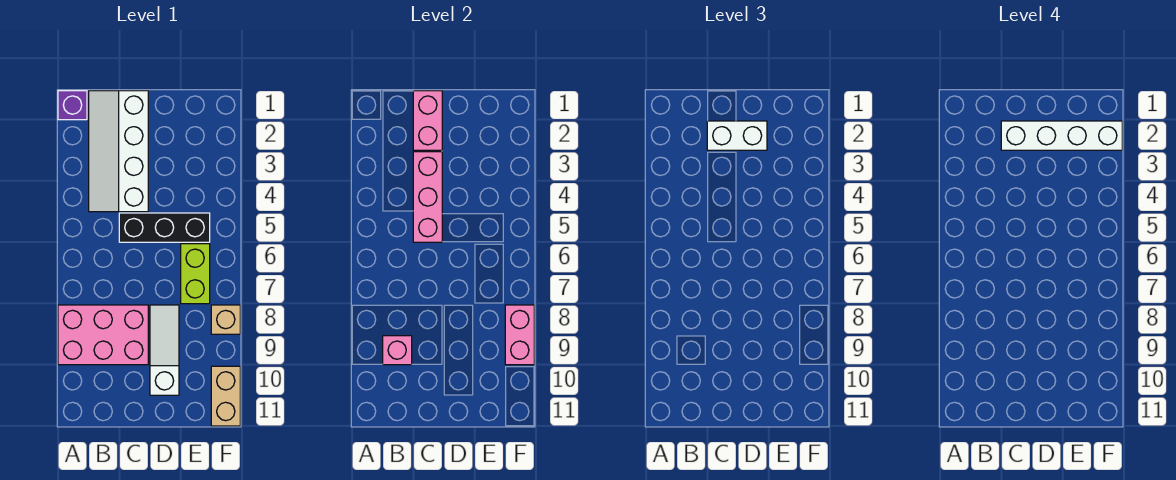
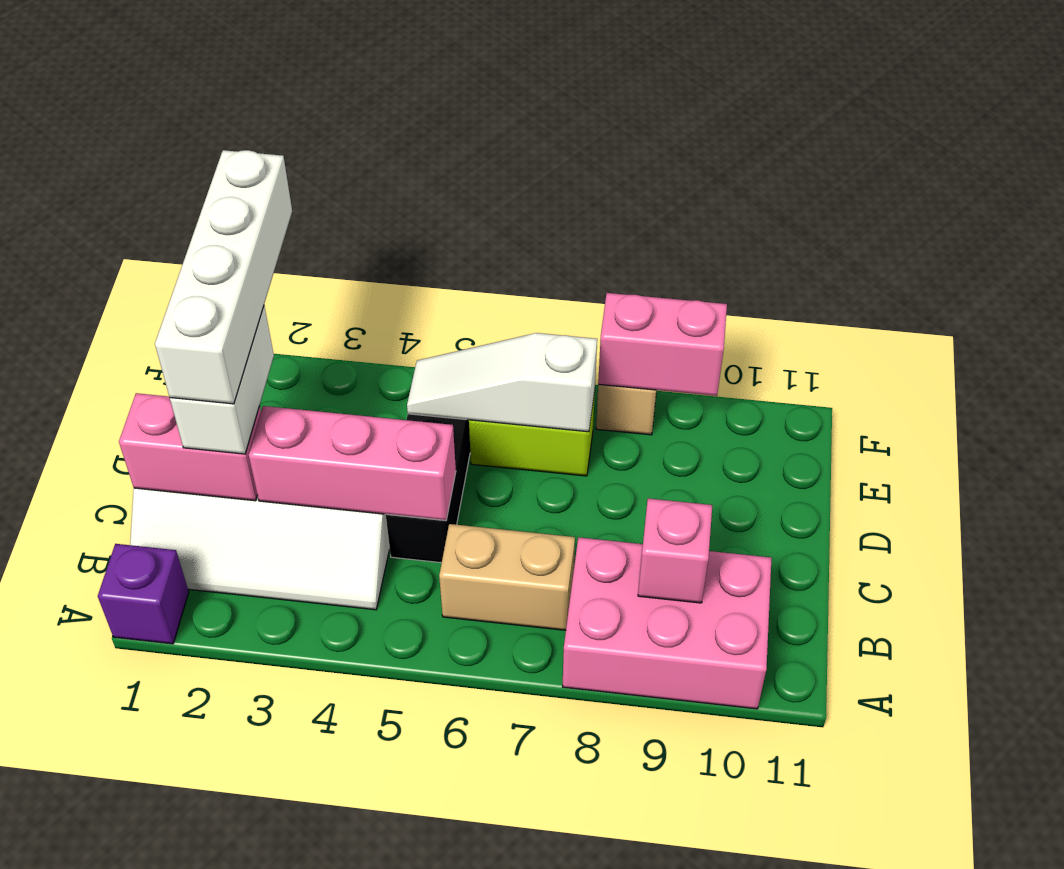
pink brick A8:C9 level 1 -> pink brick A8:B10 level 1
white slope D8:D10 level 1 top 10 -> white slope E5:E7 level 2 top 7
tan brick F10:F11 level 1 -> tan brick B6:B7 level 1

